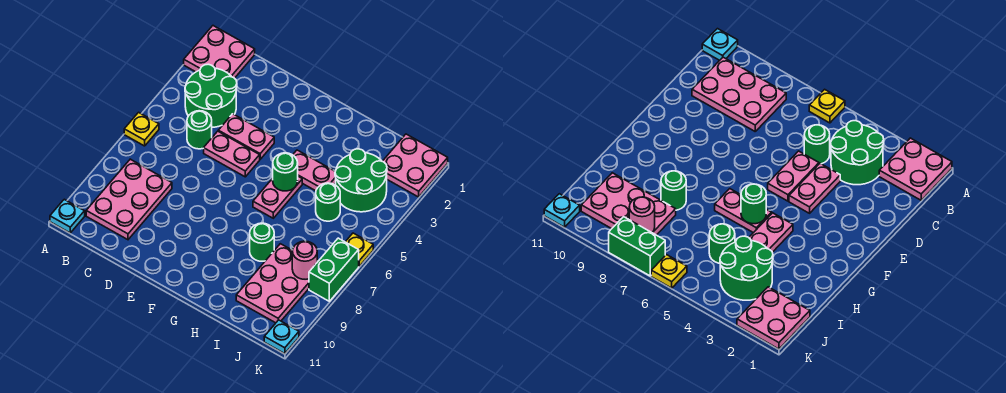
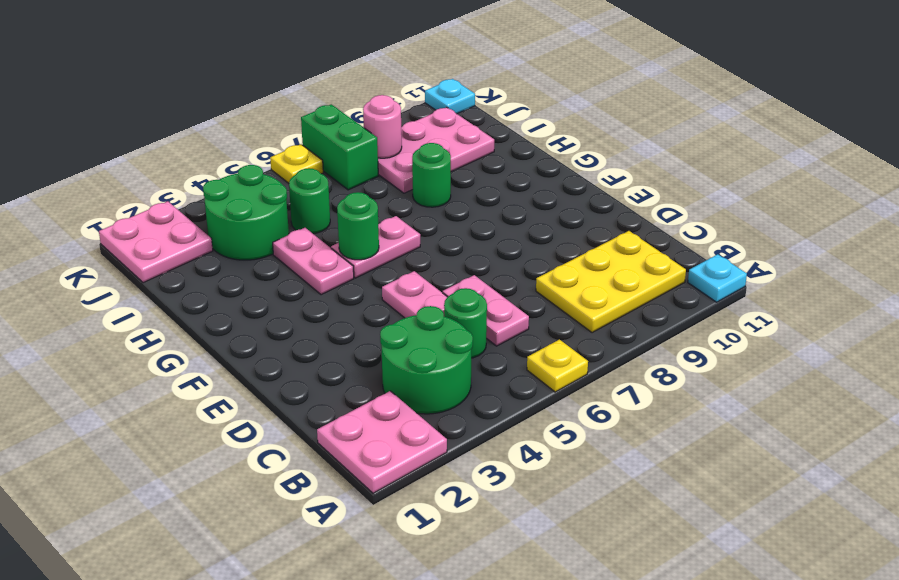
pink plate B8:C10 level 1 -> yellow plate B8:C10 level 1
pink plate D4:E4 level 1 -> pink plate C6:D6 level 1
green brick K7:K8 level 1 -> green brick J7:K7 level 1

